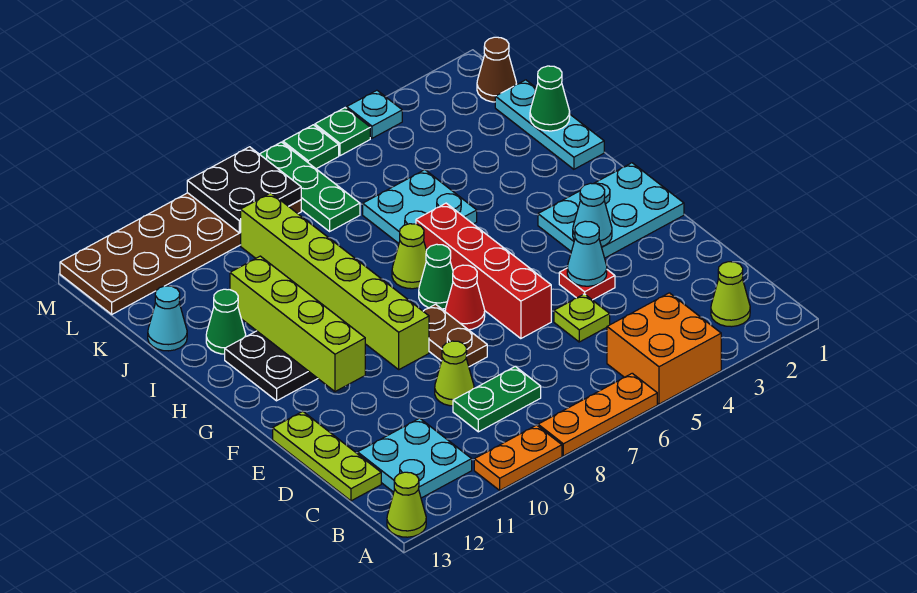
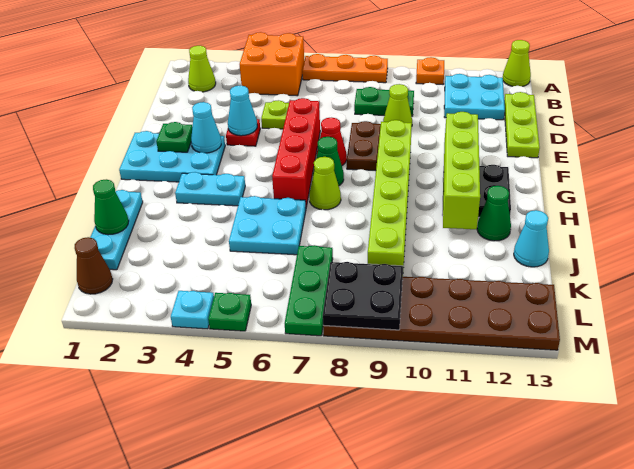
orange plate A9:A10 level 1 -> orange plate A10 level 1
none -> cyan plate H3:H4 level 1
green plate M6 level 1 -> green plate F2 level 2

